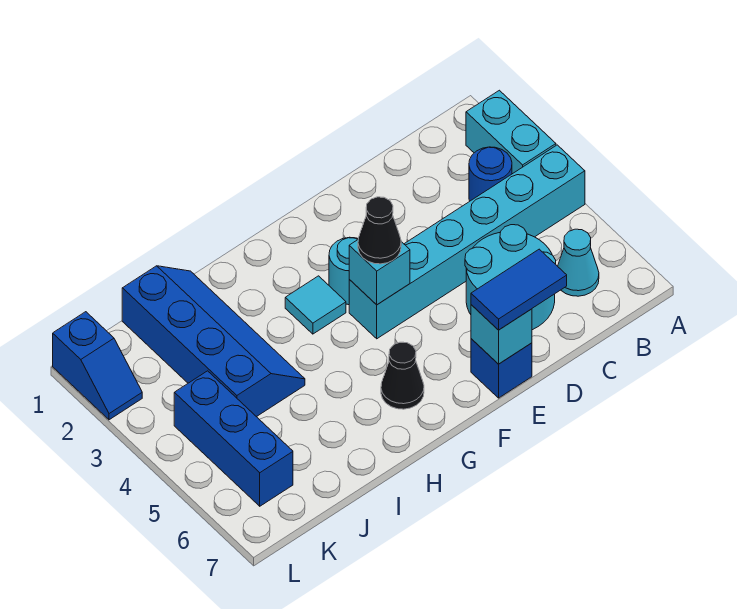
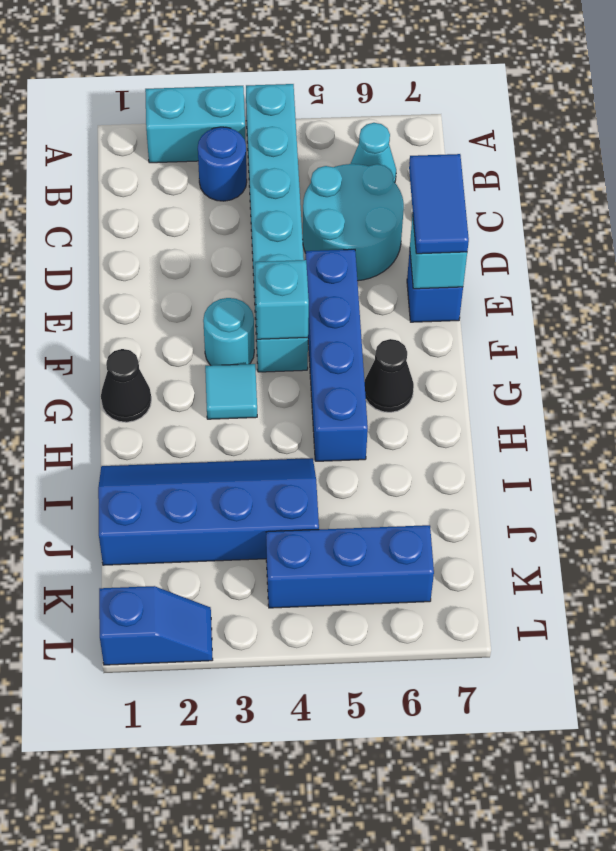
none -> blue brick E5:H5 level 1
black cone F4 level 3 -> black cone G1 level 1

